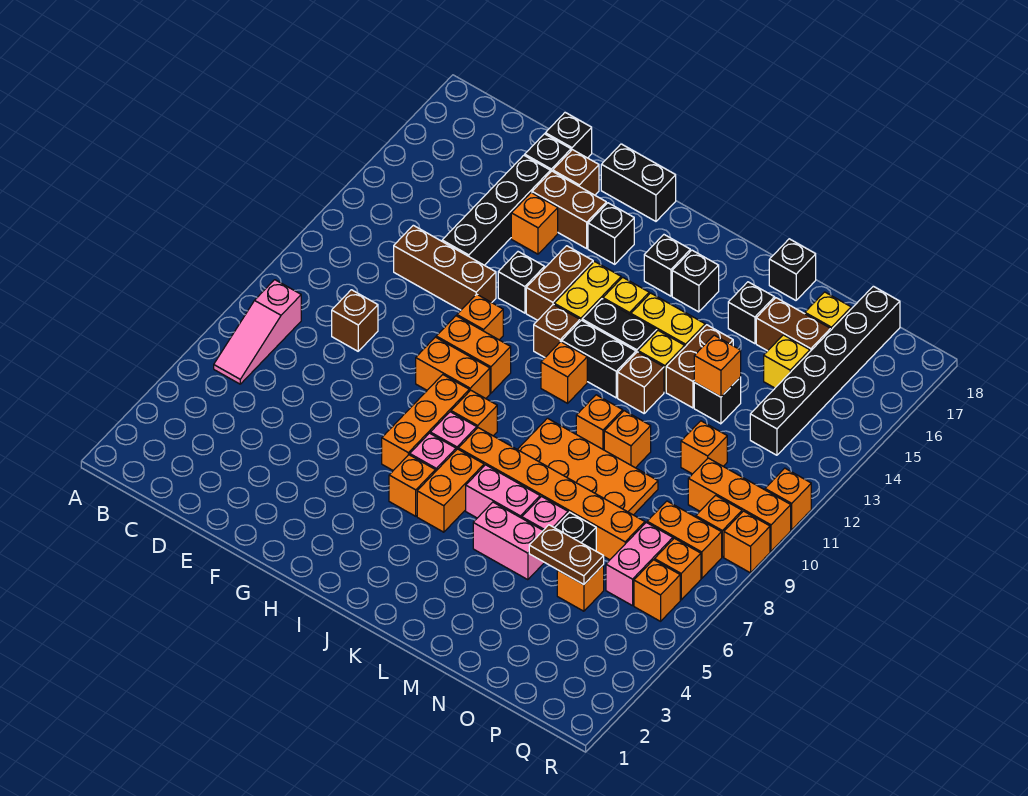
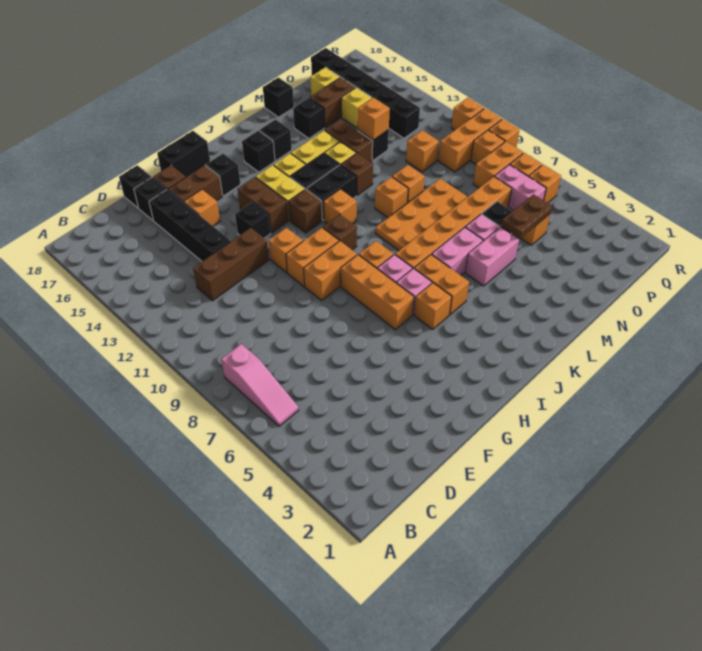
brown brick D9 level 1 -> brown brick I10 level 1

